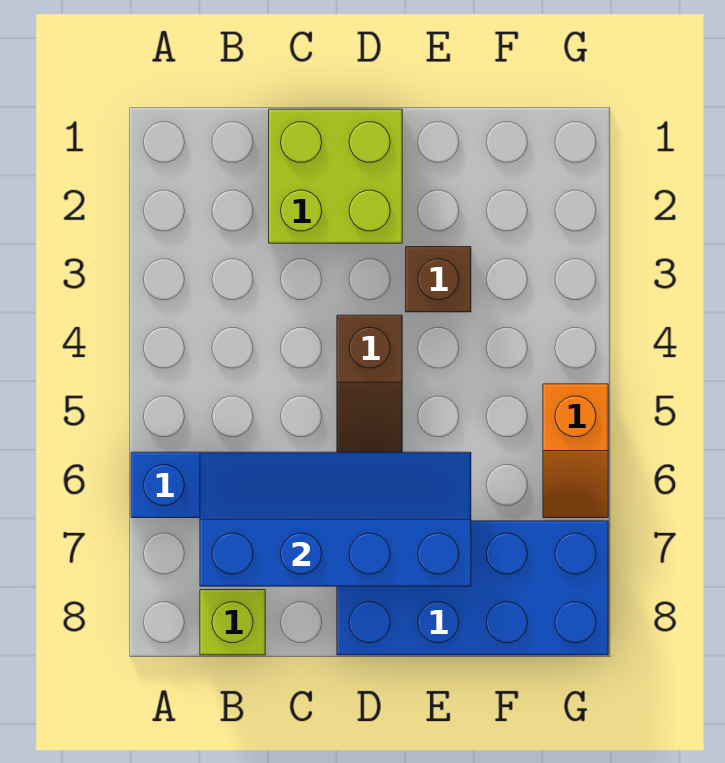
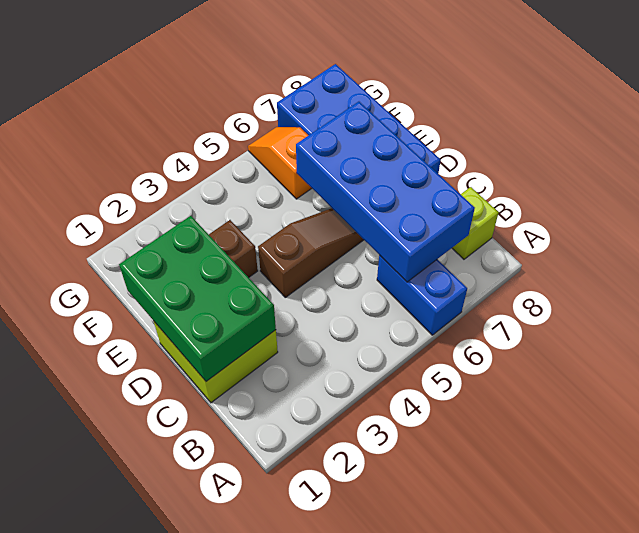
blue slope B6:E7 level 2 top 7 -> blue brick B6:E7 level 2
none -> green brick C1:E2 level 2
orange slope G5:G6 level 1 top 5 -> orange slope F6:G6 level 1 top F

